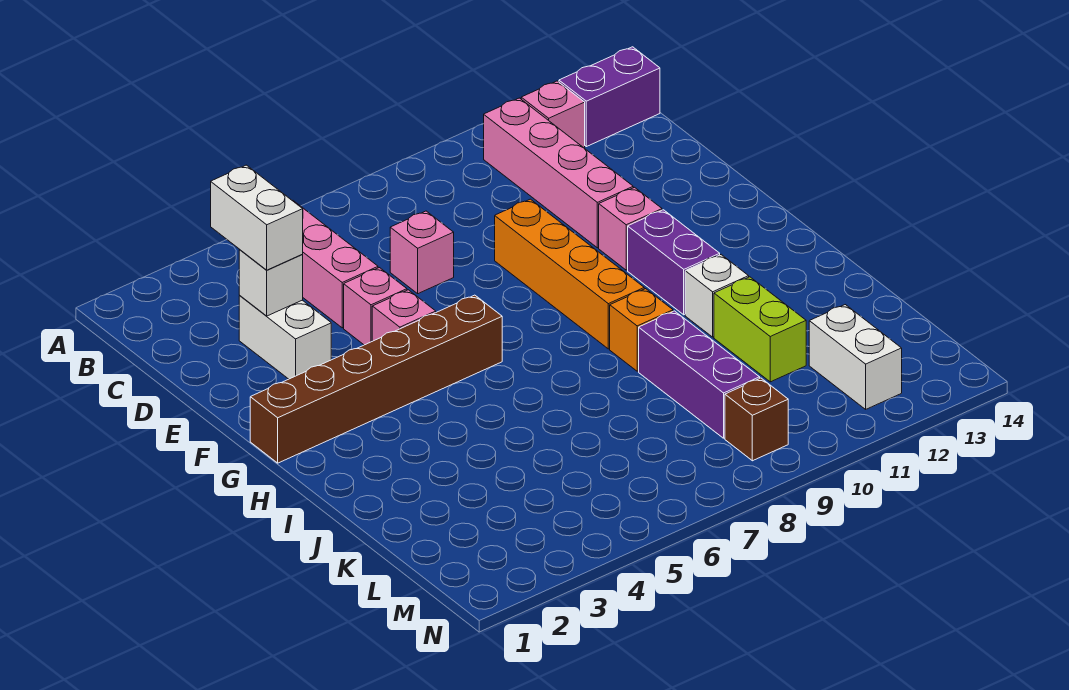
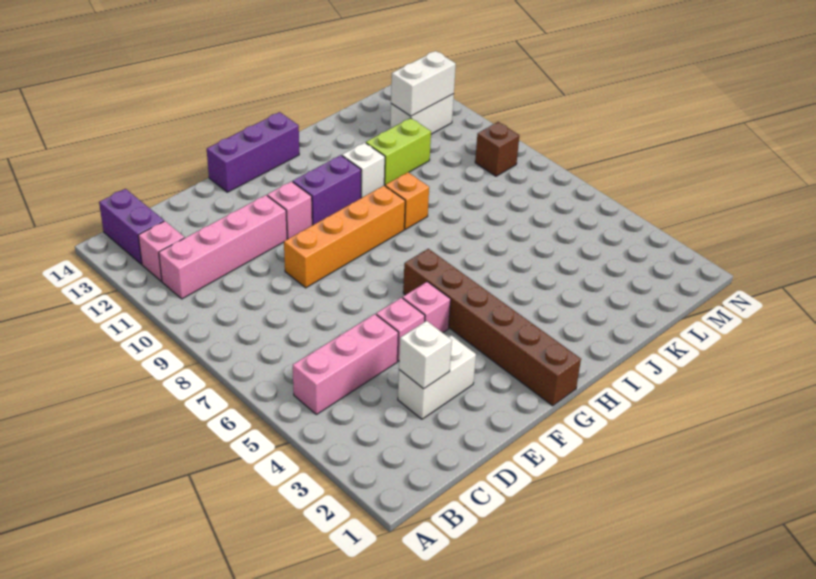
white brick C3:D3 level 3 -> white brick L12:M12 level 2
pink brick D7 level 1 -> none
purple brick J9:L9 level 1 -> purple brick F14:H14 level 1

